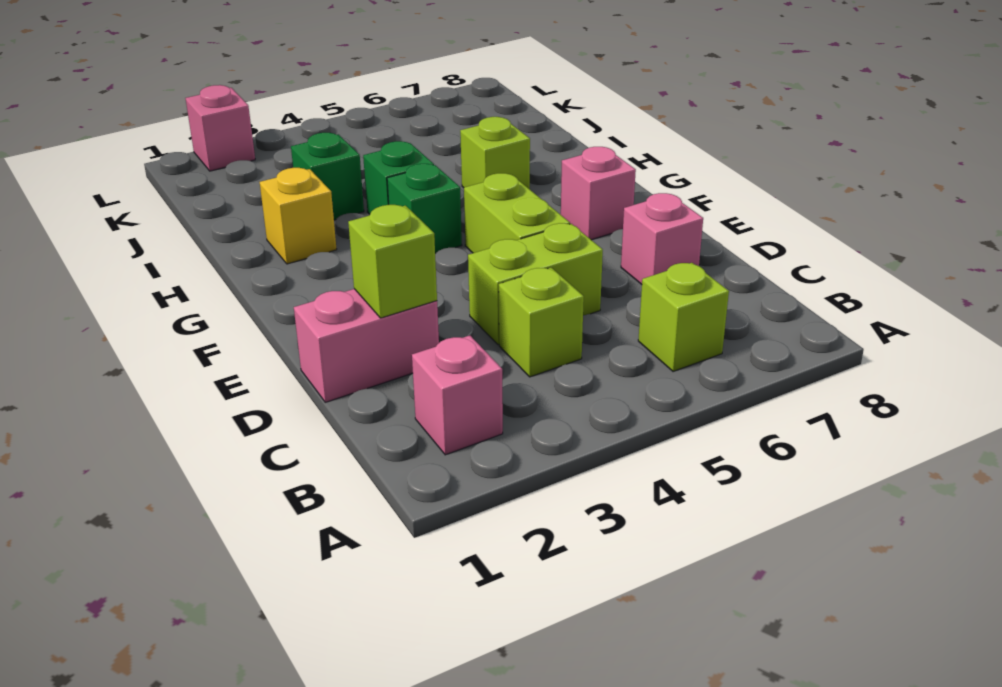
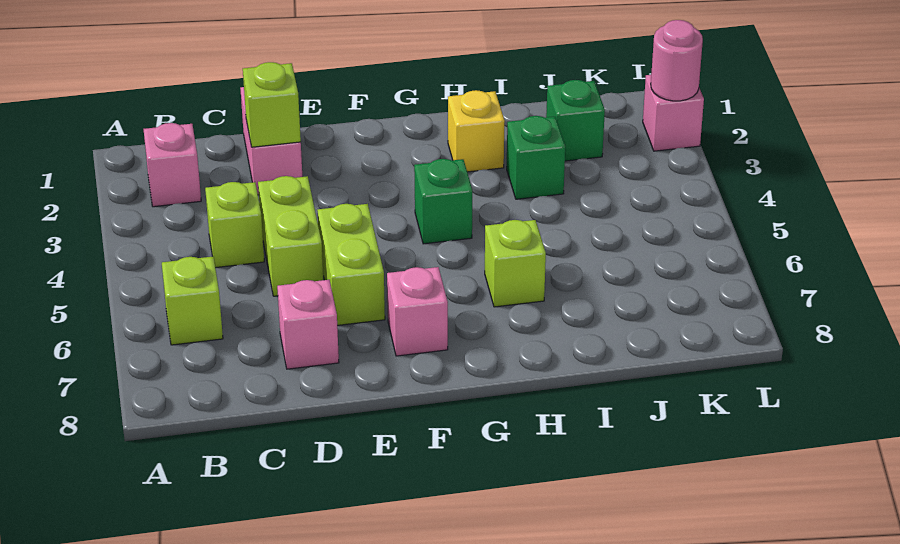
lime brick E5:F5 level 1 -> lime brick E5:E6 level 1
green brick H4 level 1 -> green brick J2 level 1
none -> pink round brick L2 level 2

